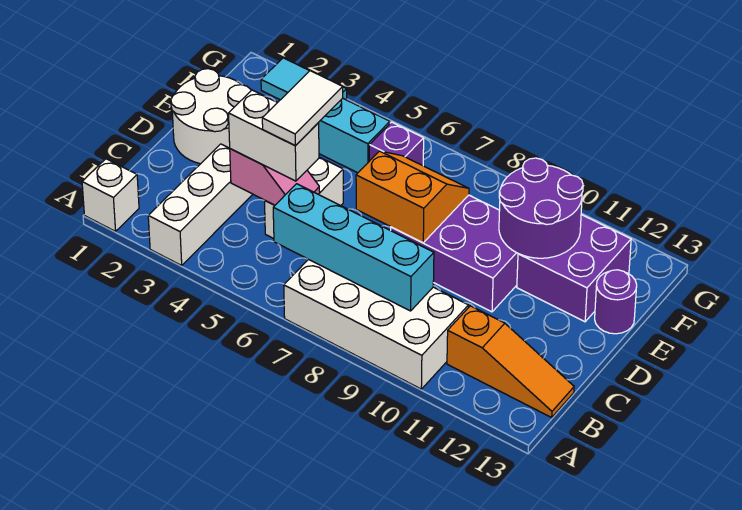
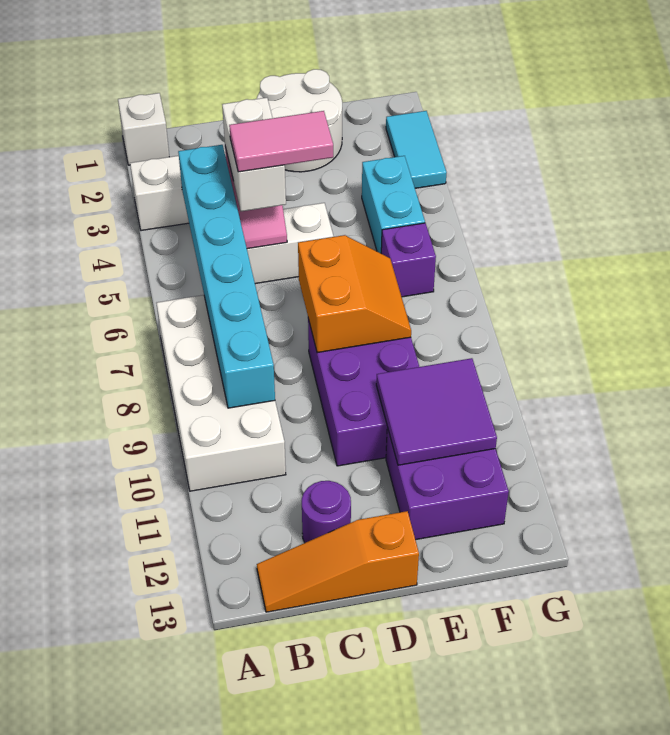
cyan brick B6:B9 level 2 -> cyan brick B4:B9 level 2
orange slope B11:B13 level 1 top 11 -> orange slope B13:D13 level 1 top D
white tile C5:D5 level 4 -> pink tile C5:D5 level 4
purple round brick E10:F11 level 2 -> purple tile E10:F11 level 2
purple round brick E13 level 1 -> purple round brick C12 level 1

